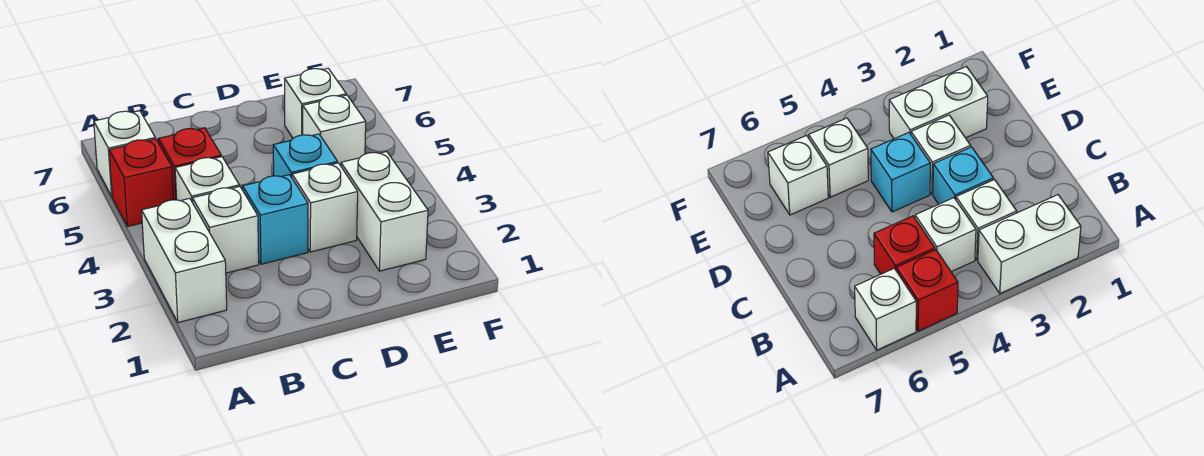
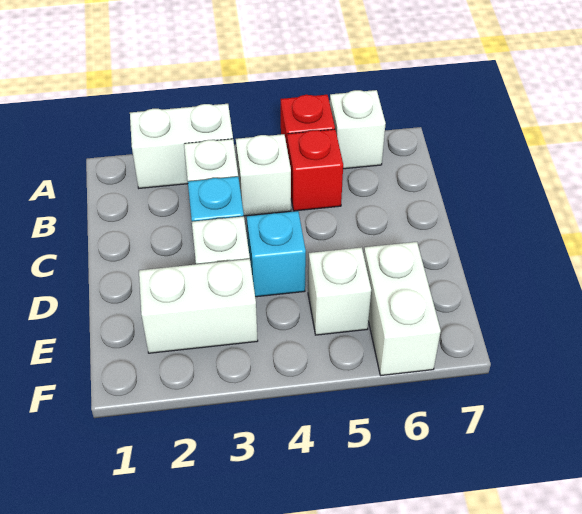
white brick E6 level 1 -> white brick E6:F6 level 1

